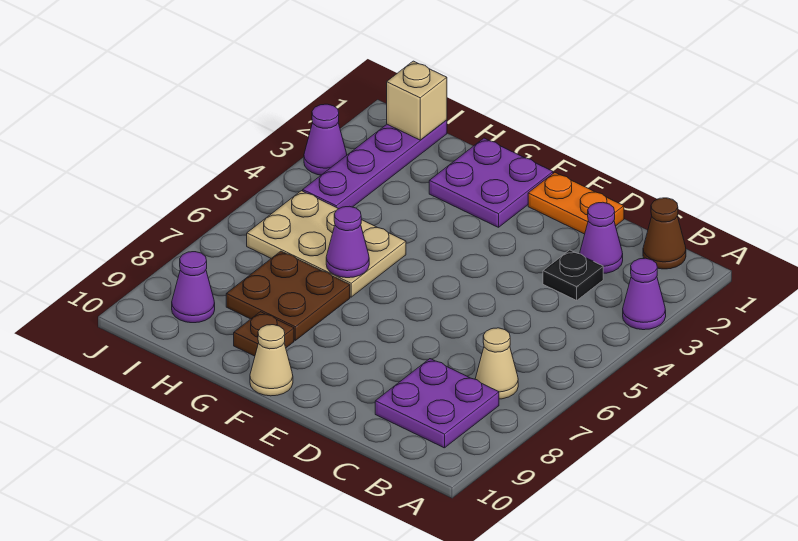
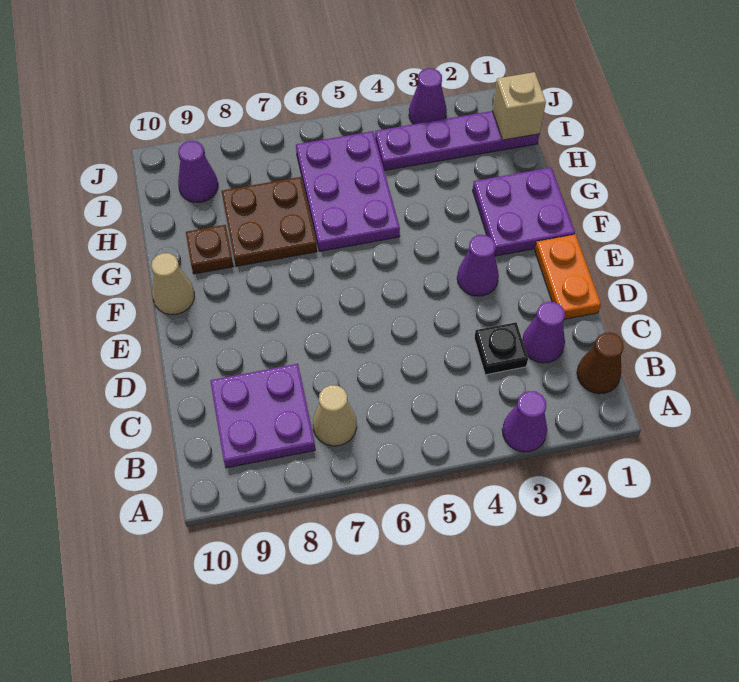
tan plate G5:I6 level 1 -> purple plate G5:I6 level 1
purple cone G6 level 2 -> purple cone E3 level 1

